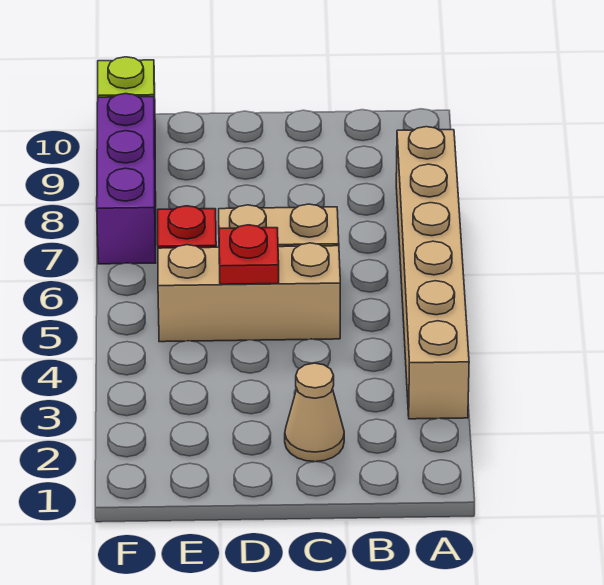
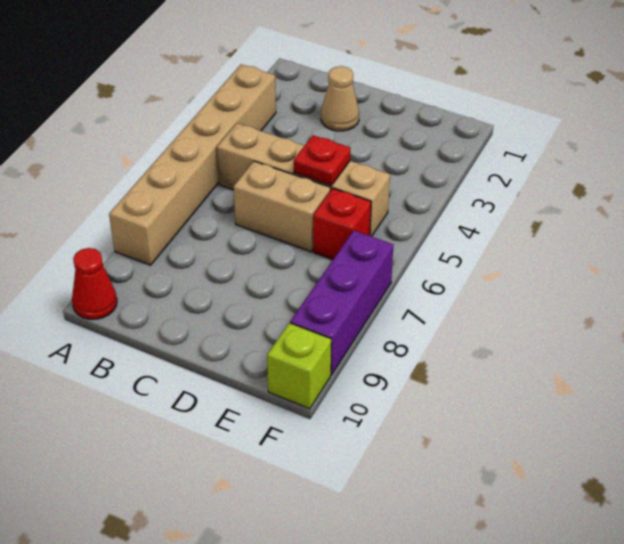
none -> red cone A10 level 1
tan brick C5:E5 level 1 -> tan brick B5:E5 level 1

